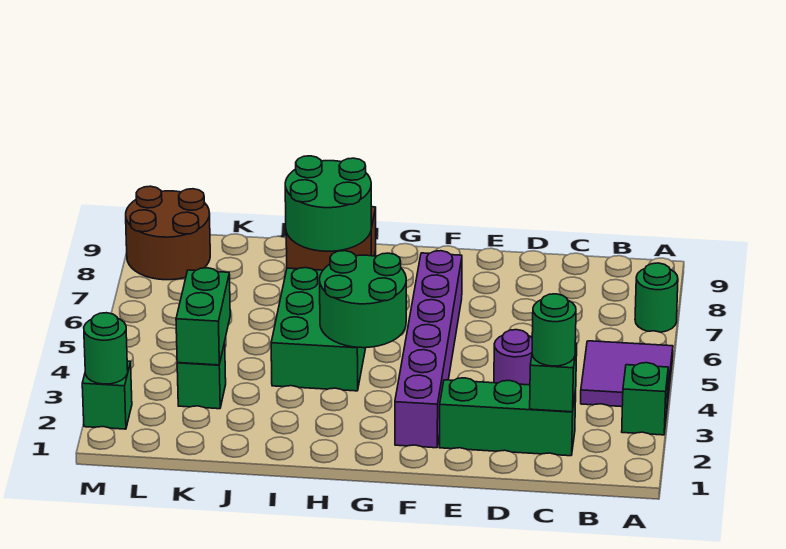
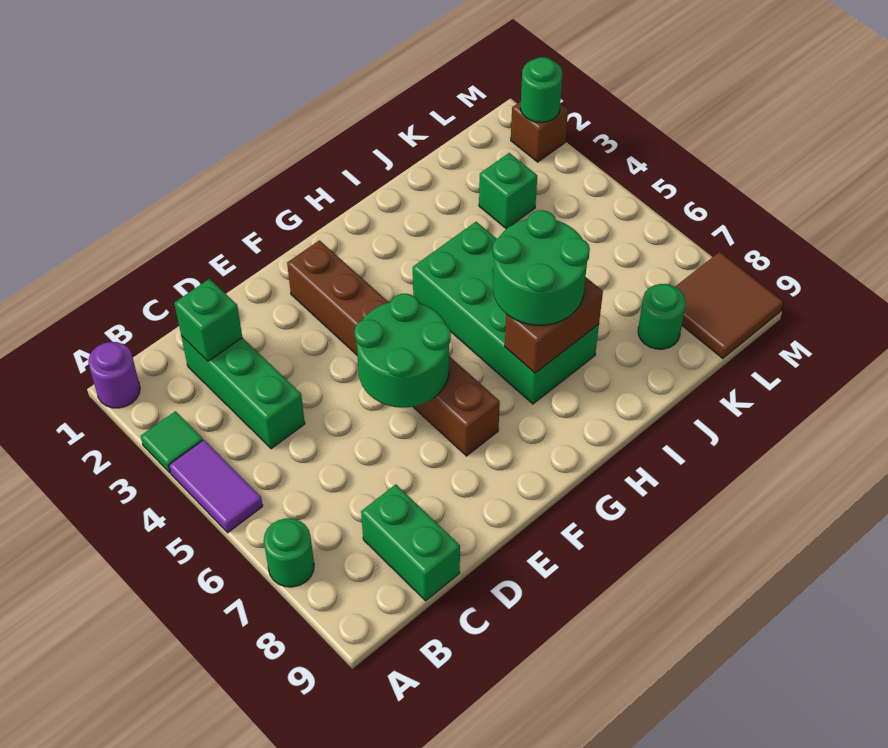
green brick A3 level 1 -> green tile A3 level 1
purple tile A4:B5 level 1 -> purple tile A4:A5 level 1
green brick C2:E2 level 1 -> green brick C2:C4 level 1
green round brick C2 level 3 -> green round brick K8 level 1
purple round brick D4 level 1 -> purple round brick A1 level 1
purple brick F2:F7 level 1 -> brown brick F2:F7 level 1
green round brick G4:H5 level 2 -> green round brick E5:F6 level 2
green brick K3:K4 level 2 -> green brick C8:C9 level 1
brown round brick L8:M9 level 1 -> brown tile L8:M9 level 1
green brick M2 level 1 -> brown brick M2 level 1

